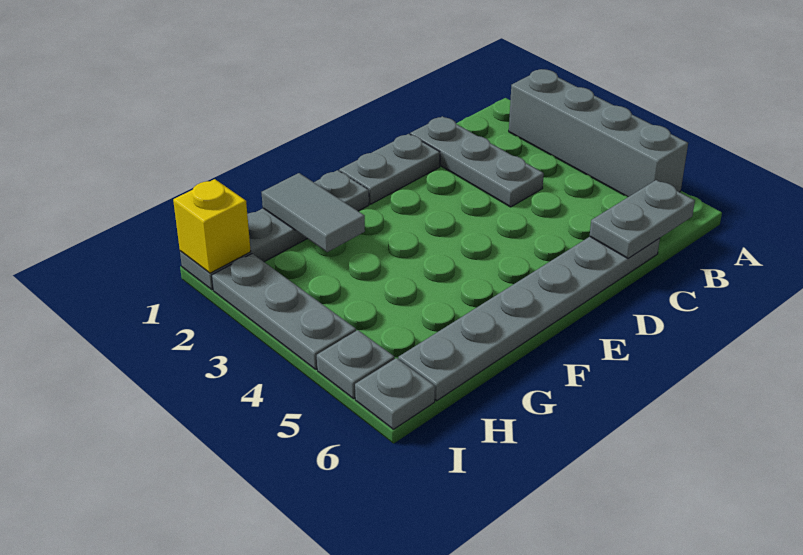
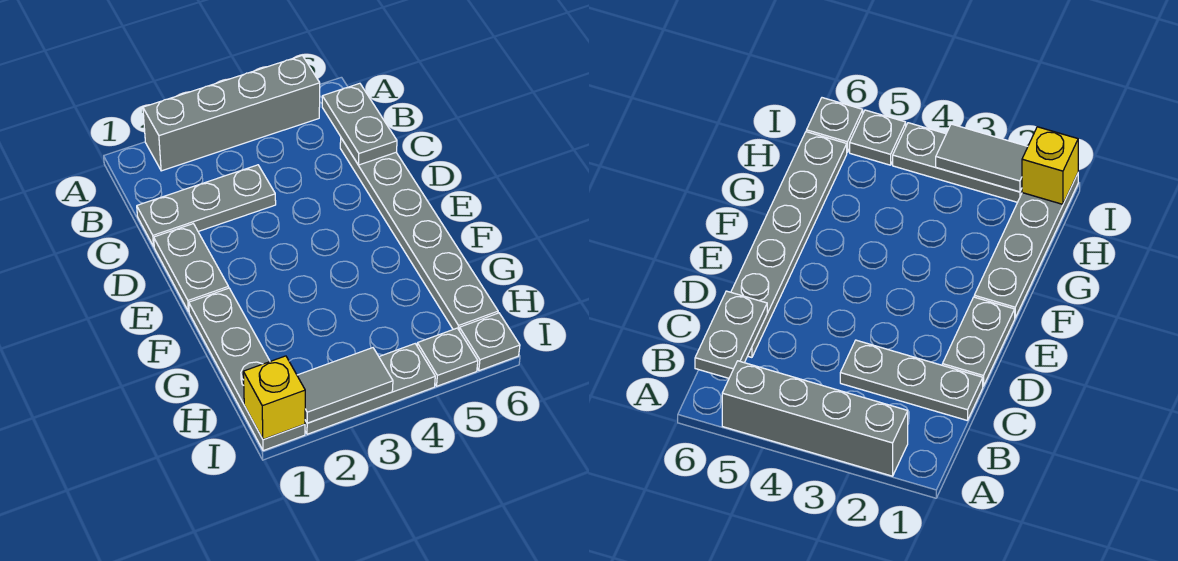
grey tile G1:G2 level 2 -> grey tile I2:I3 level 2

